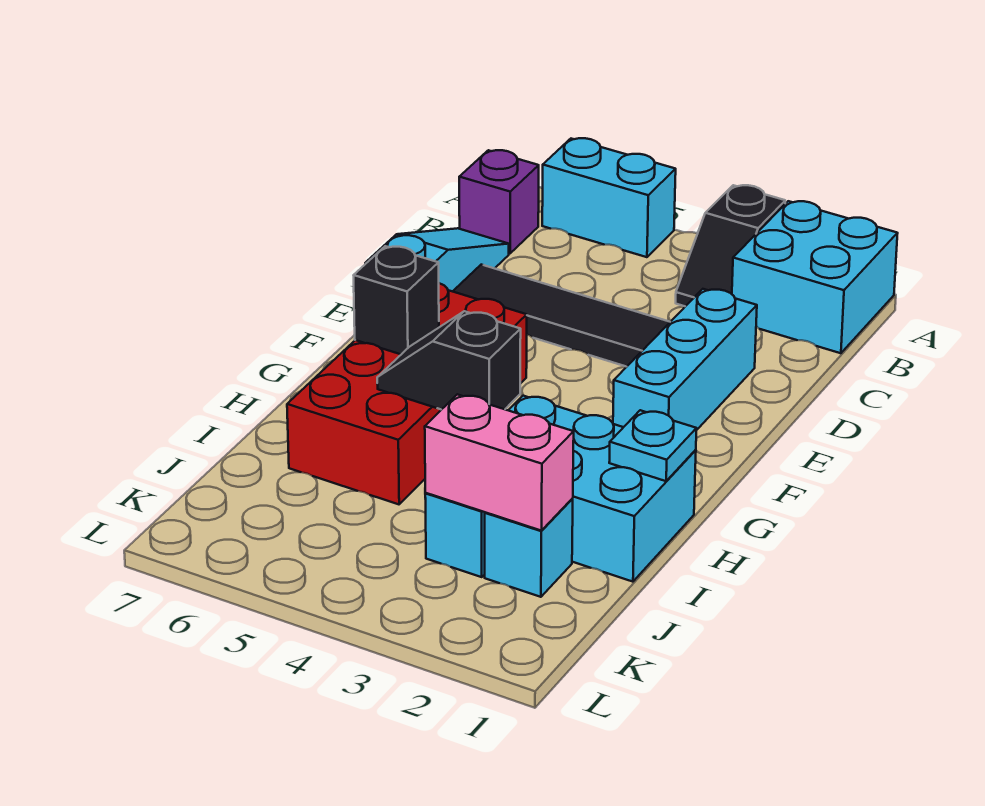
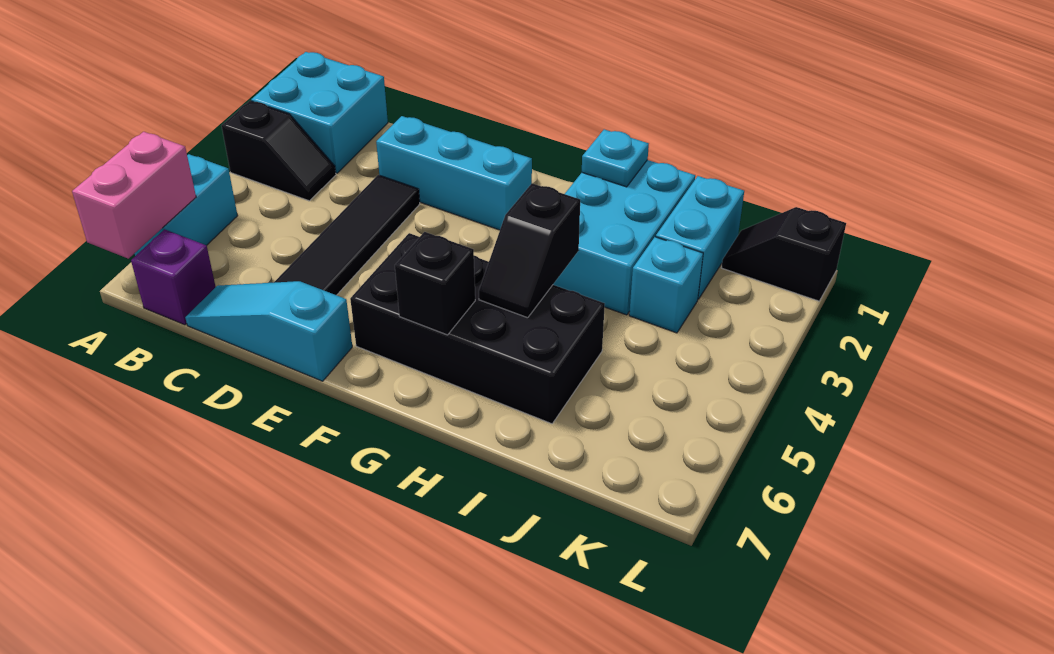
red brick F5:I6 level 1 -> black brick F5:I6 level 1
cyan brick J2 level 1 -> cyan brick J1:J2 level 1
pink brick J2:J3 level 2 -> pink brick A6:A7 level 2
none -> black slope K1:L1 level 1 top L

